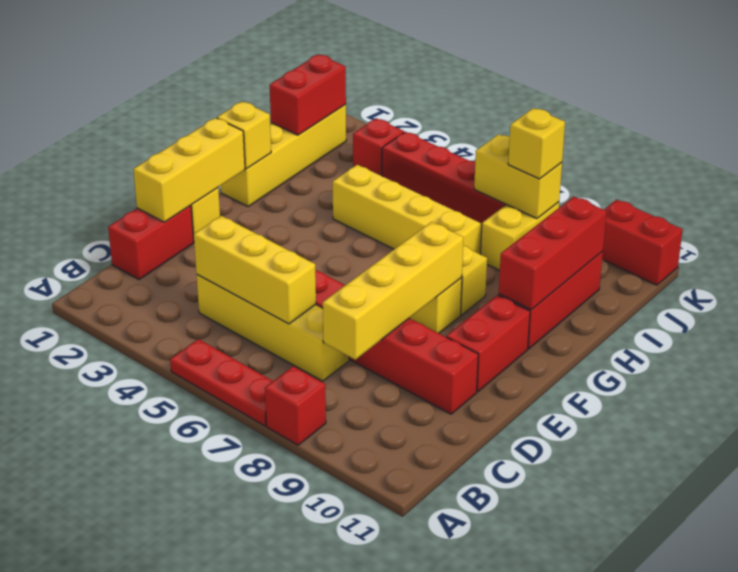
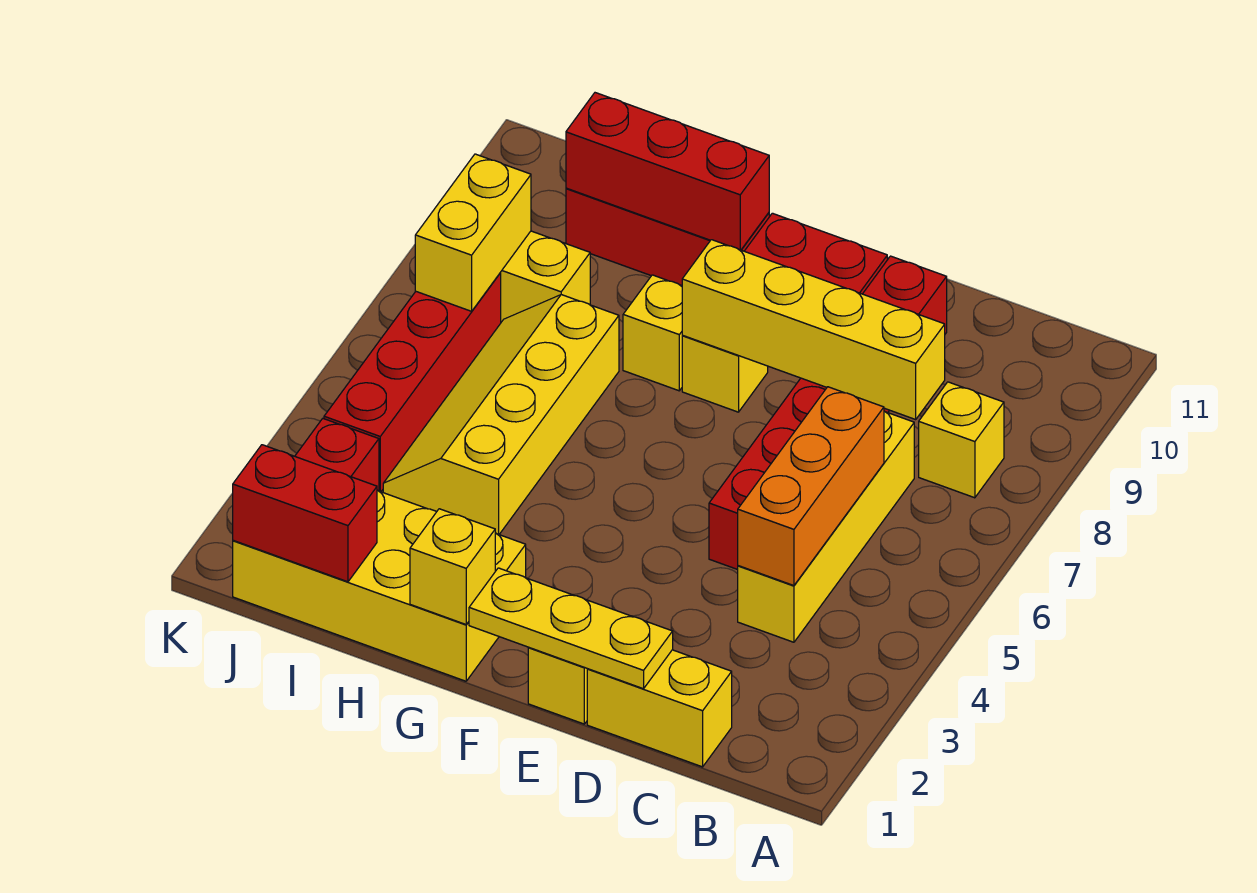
red plate A5:A7 level 1 -> none
red brick A8 level 1 -> none
red brick C1:D1 level 1 -> yellow brick C1:D1 level 1
yellow brick C4:C6 level 2 -> orange brick C4:C6 level 2
yellow brick D1:F1 level 2 -> yellow plate D1:F1 level 2
yellow brick G1:J1 level 1 -> yellow brick G1:J2 level 1
yellow brick J8 level 3 -> yellow brick B8 level 1
red brick K10:K11 level 1 -> none

